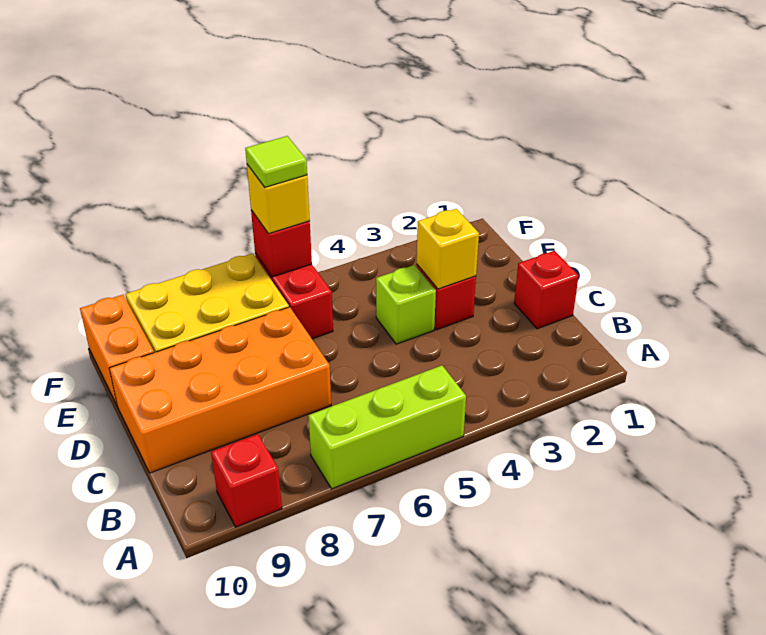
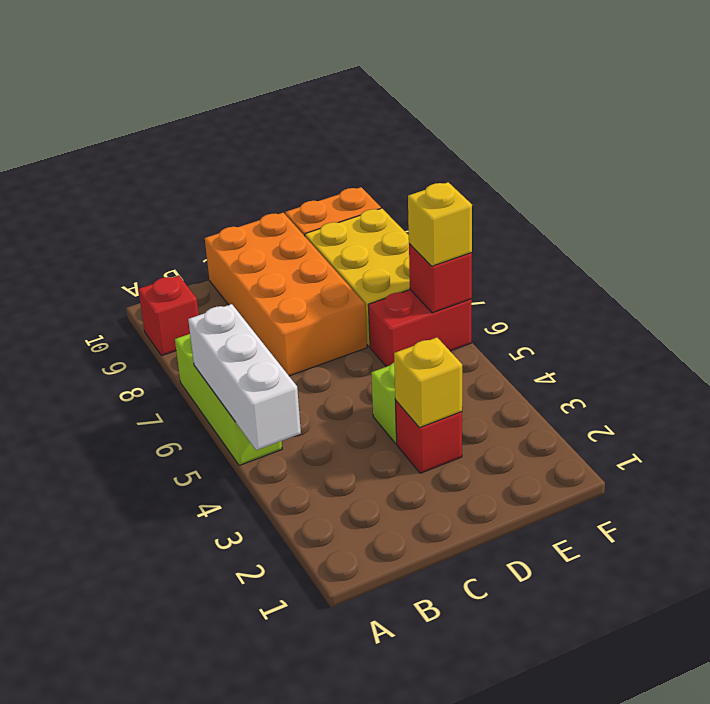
none -> white brick A4:A6 level 2
red brick C1 level 1 -> none
lime tile F6 level 4 -> none

